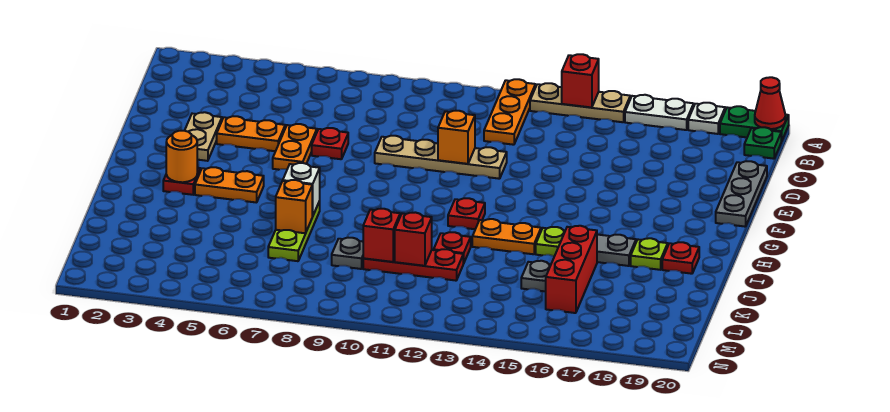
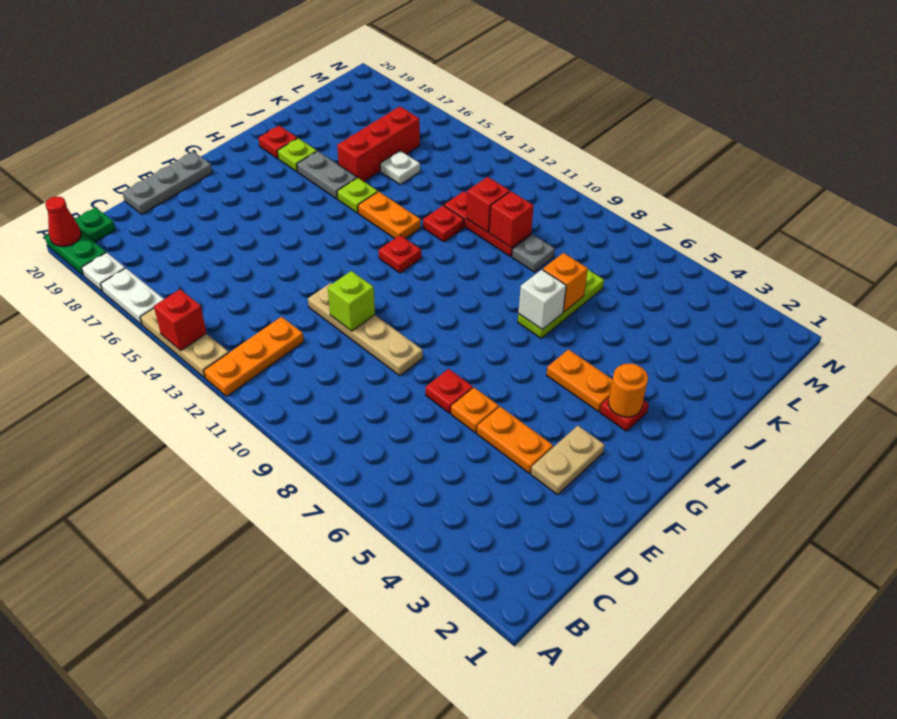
orange plate E6:F6 level 1 -> orange plate E6 level 1
orange brick E11 level 2 -> lime brick E11 level 2
grey plate K15 level 1 -> white plate K15 level 1

